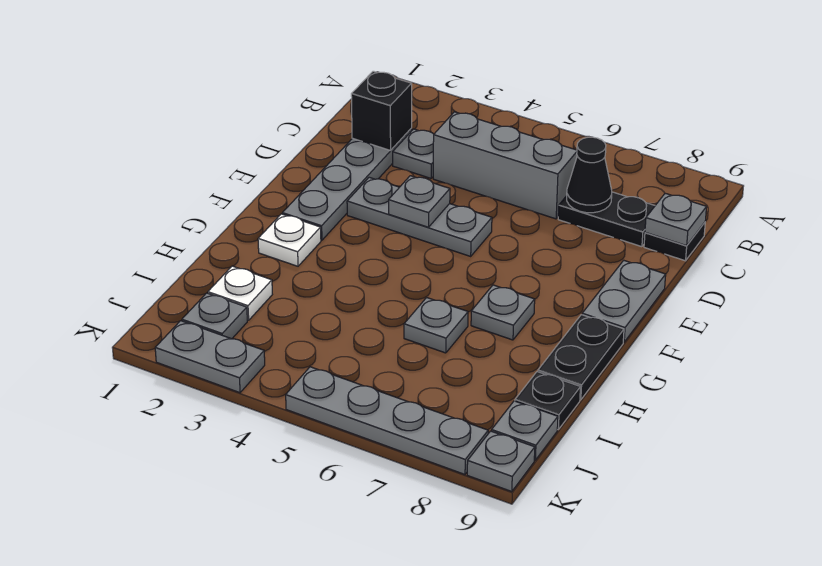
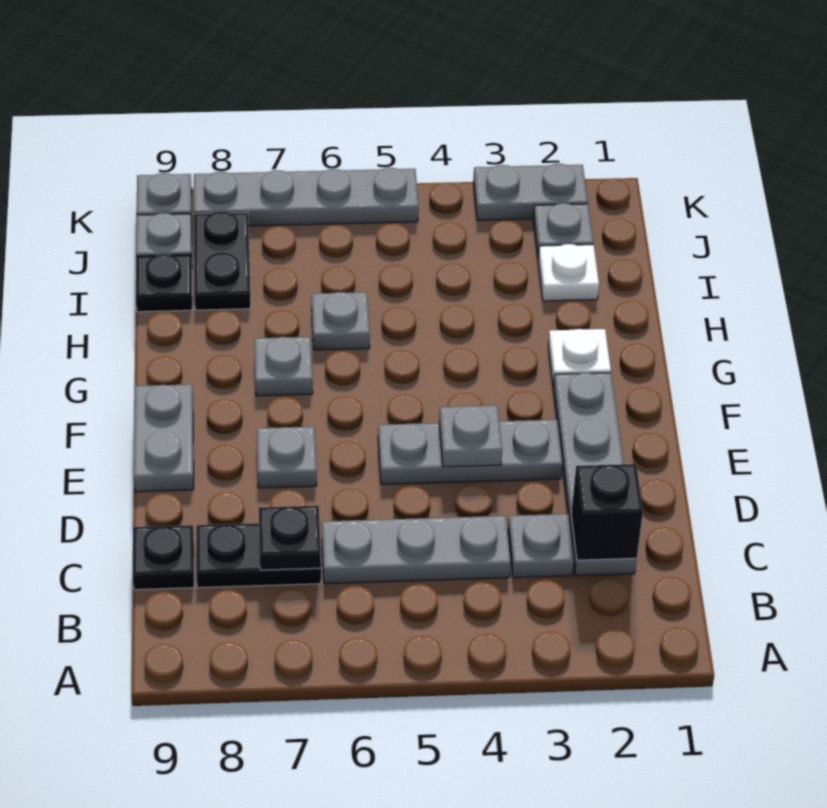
grey brick C4:C6 level 1 -> grey plate C4:C6 level 1
black cone C7 level 2 -> black plate C7 level 2
grey plate C9 level 2 -> grey plate E7 level 1
black plate G9:H9 level 1 -> black plate I8:J8 level 1

